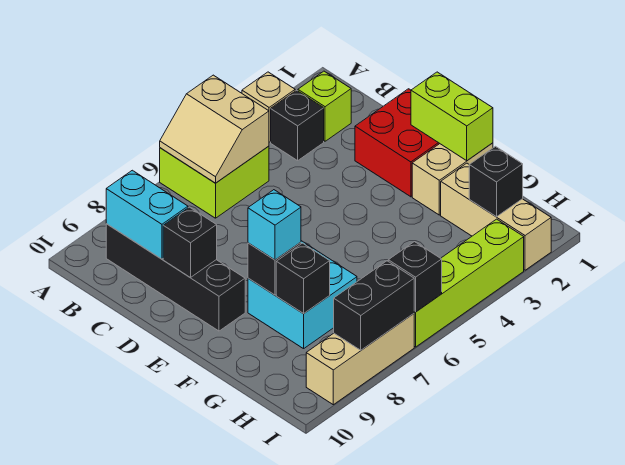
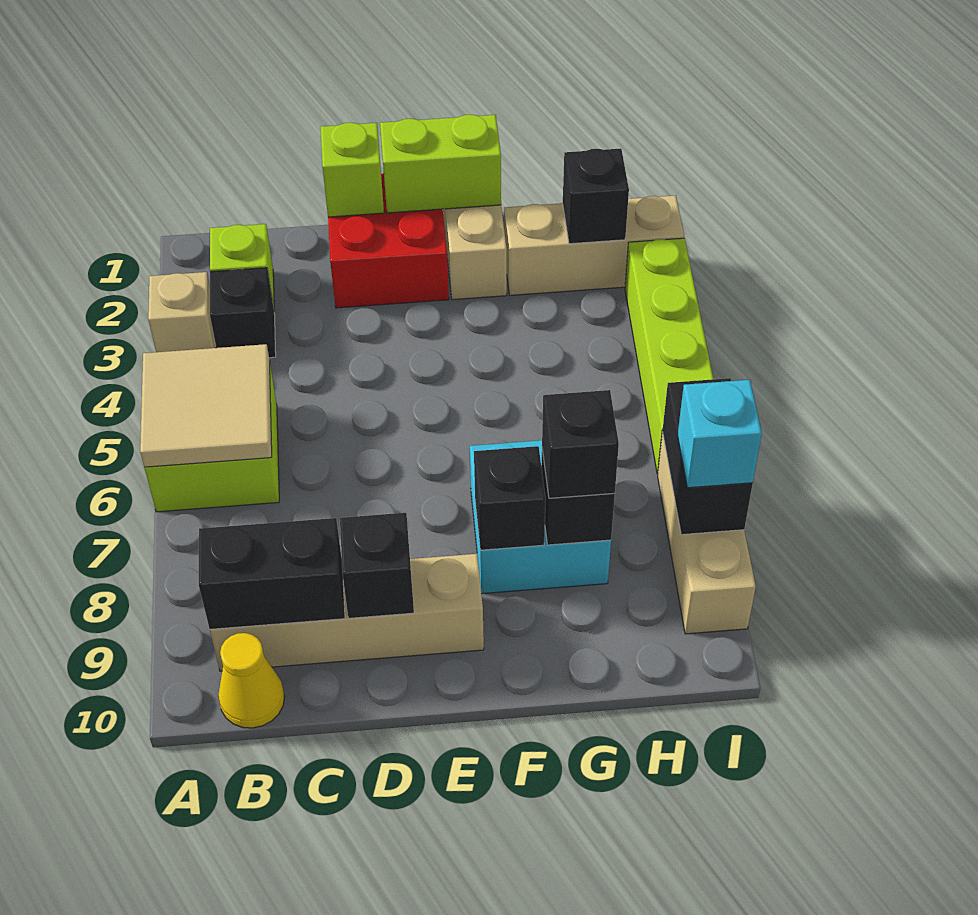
tan slope A5:B6 level 2 top 5 -> tan tile A5:B6 level 2
black brick B9:E9 level 1 -> tan brick B9:E9 level 1
cyan brick B9:C9 level 2 -> black brick B9:C9 level 2
none -> yellow cone B10 level 1
none -> lime brick D1 level 2
cyan brick F8 level 3 -> cyan brick I8 level 3
black brick I6 level 2 -> black brick G8 level 3

